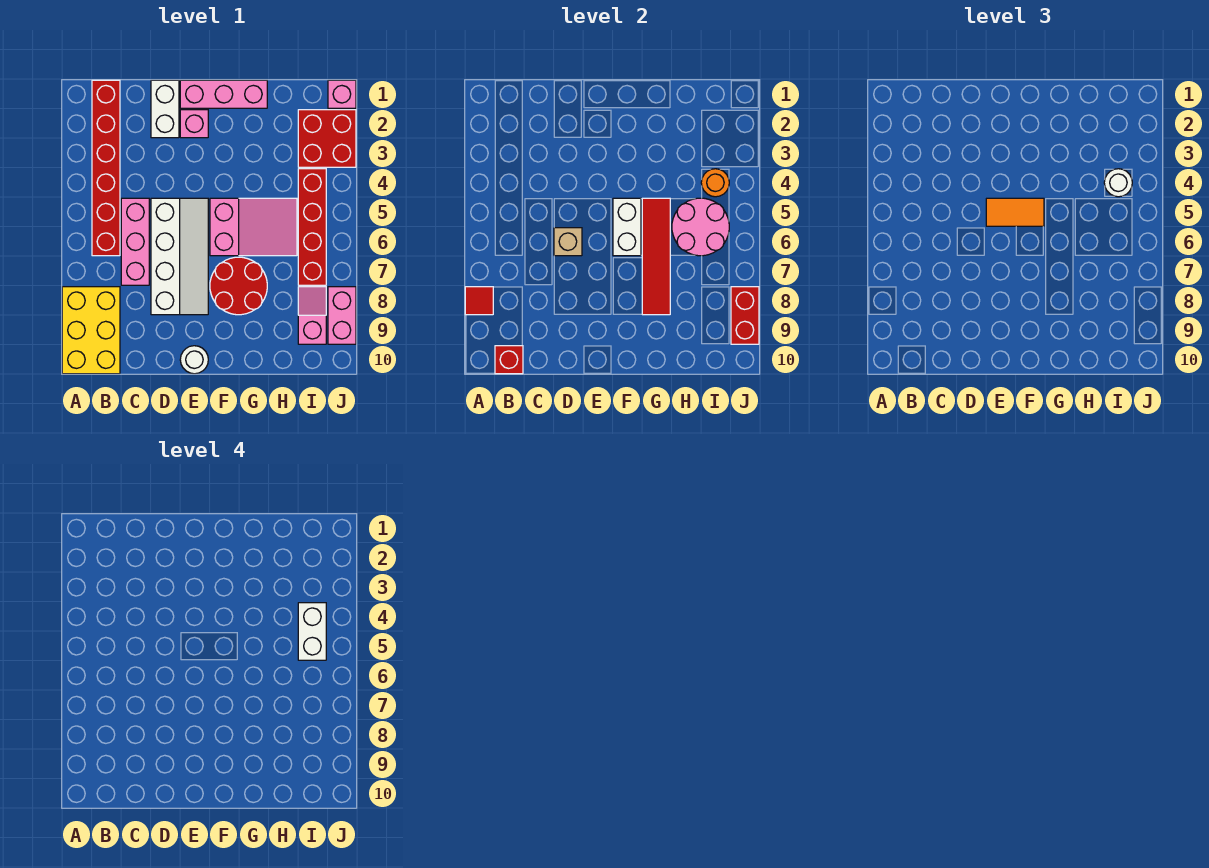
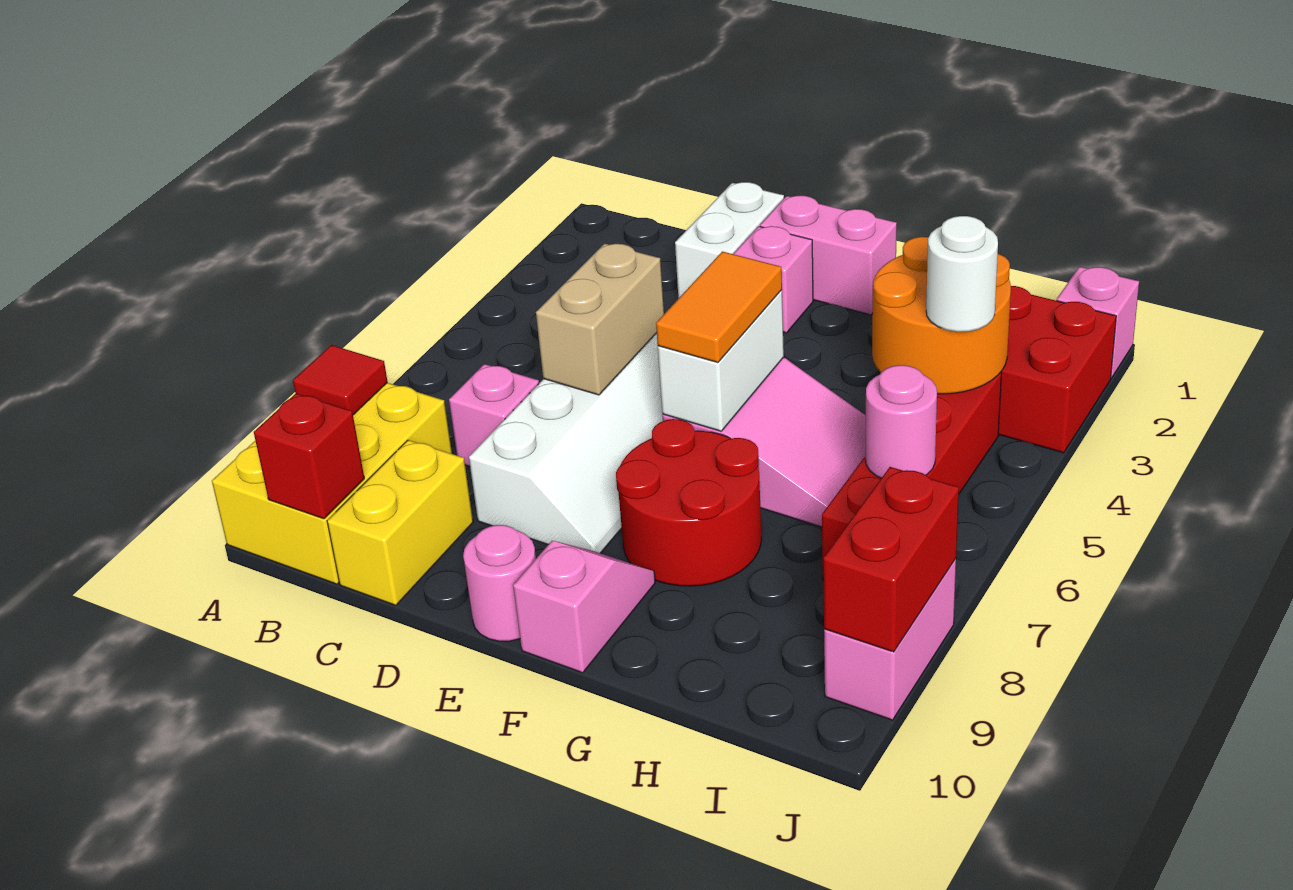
red brick B1:B6 level 1 -> none
pink brick C5:C7 level 1 -> pink brick C7 level 1
none -> yellow brick C9:C10 level 1
tan brick D6 level 2 -> tan brick D5:D6 level 2
pink brick E1:G1 level 1 -> pink brick E1:F1 level 1
orange tile E5:F5 level 3 -> orange tile F5:F6 level 3
white round brick E10 level 1 -> pink round brick E10 level 1
red tile G5:G8 level 2 -> none
pink round brick H5:I6 level 2 -> pink round brick I6 level 2
orange round brick I4 level 2 -> orange round brick H3:I4 level 2
white brick I4:I5 level 4 -> none
pink slope I8:I9 level 1 top 9 -> pink slope F9:F10 level 1 top 10

